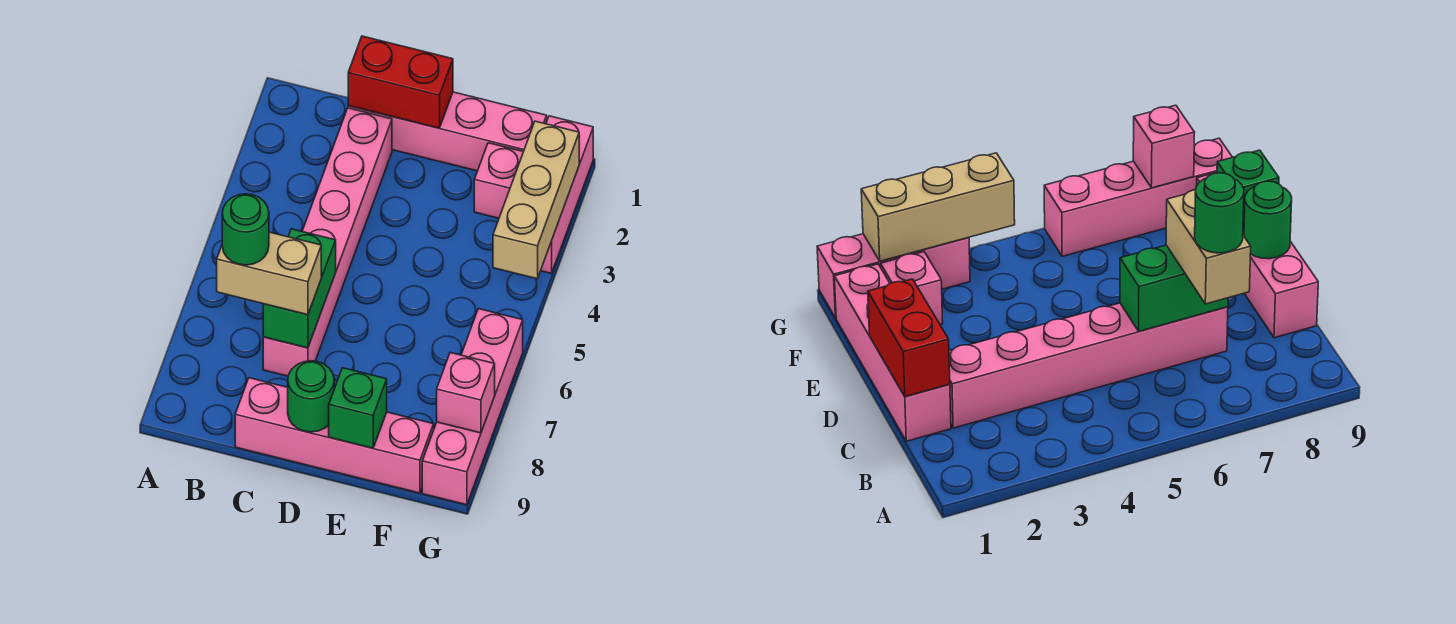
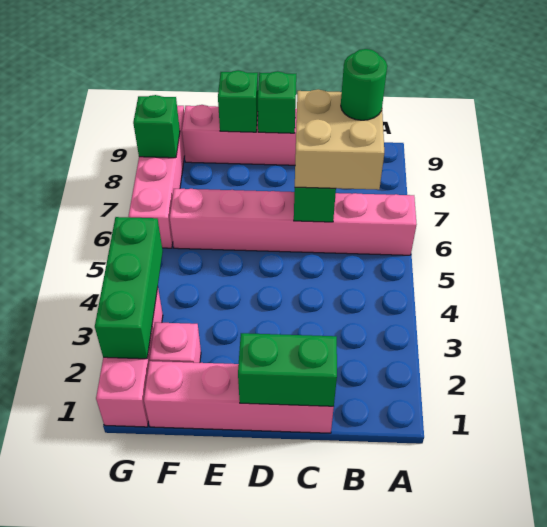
tan brick B7:C7 level 3 -> tan brick B6:C7 level 3
red brick C1:D1 level 2 -> green brick C1:D1 level 2
pink brick C2:C7 level 1 -> pink brick A6:F6 level 1
green round brick D9 level 2 -> green brick D9 level 2
tan brick G2:G4 level 2 -> green brick G2:G4 level 2
pink brick G8 level 2 -> green brick G8 level 2

